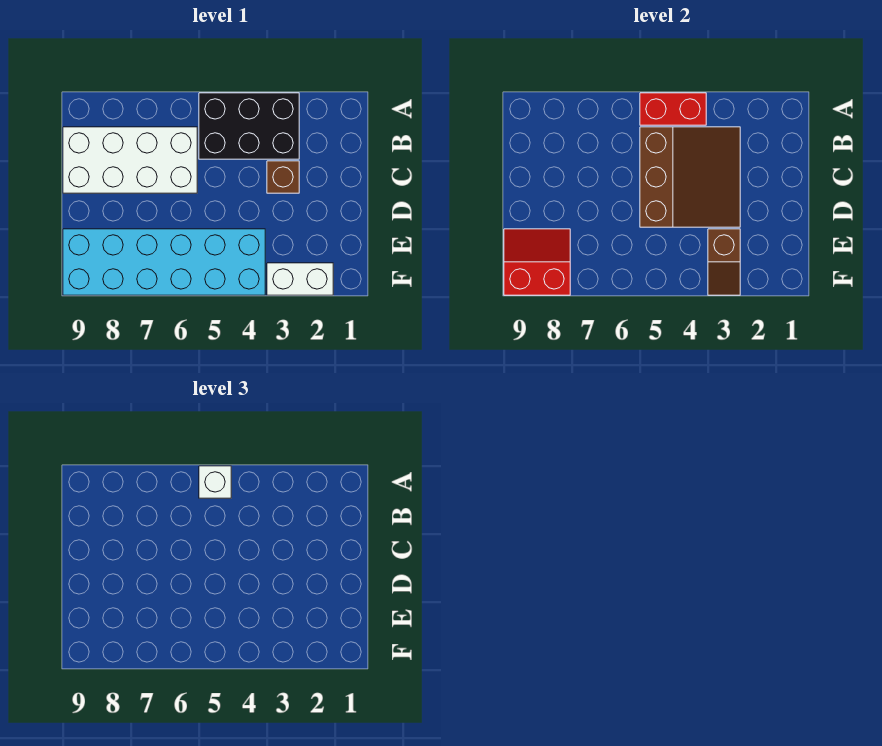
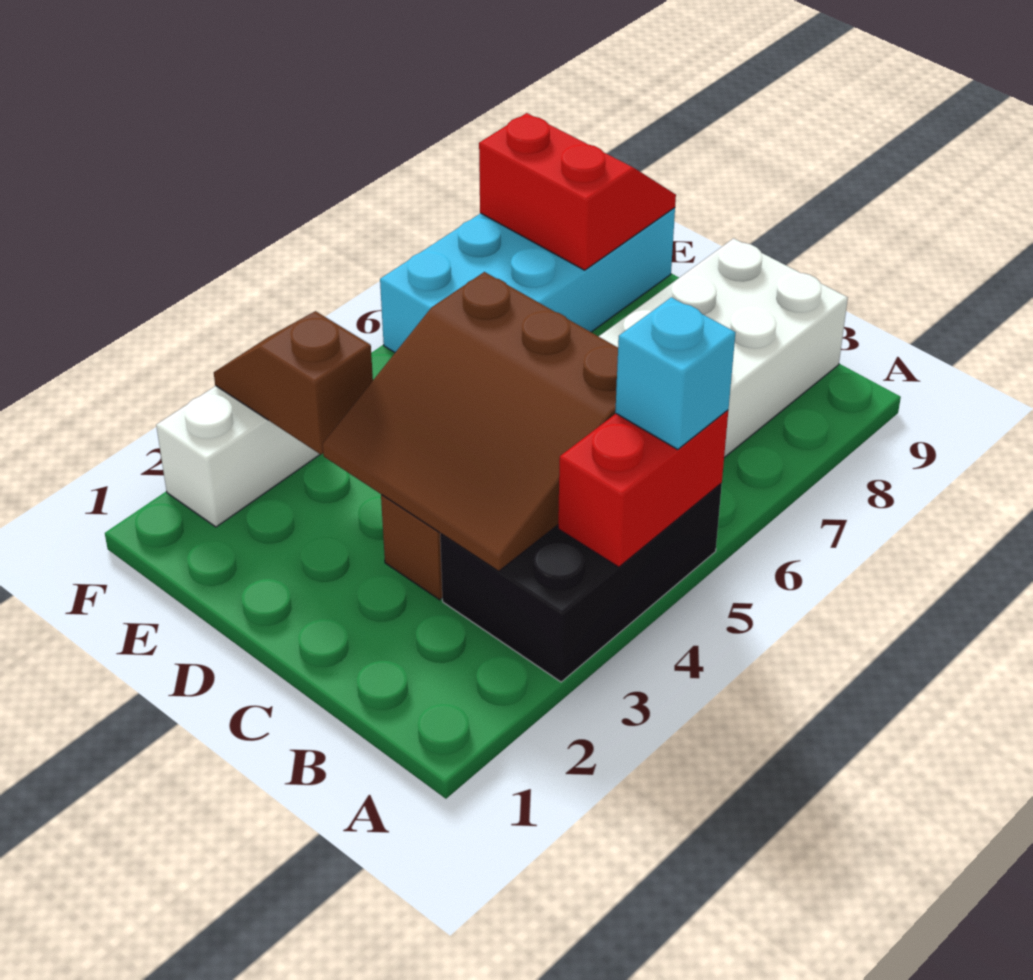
white brick A5 level 3 -> cyan brick A5 level 3
cyan brick E4:F9 level 1 -> cyan brick E6:F9 level 1
red slope E8:F9 level 2 top F -> red slope E8:F9 level 2 top 8

